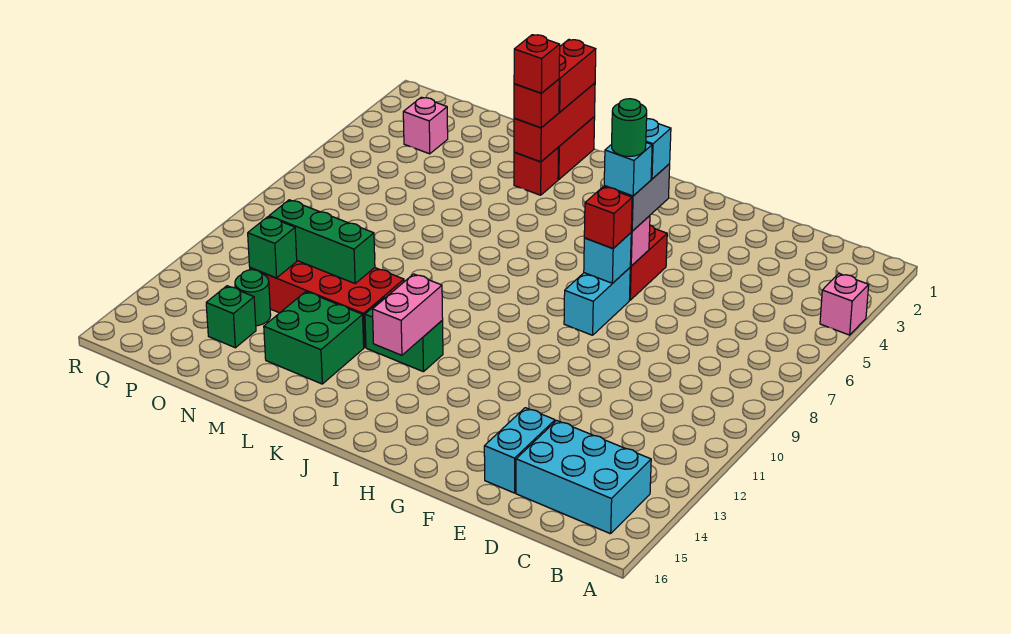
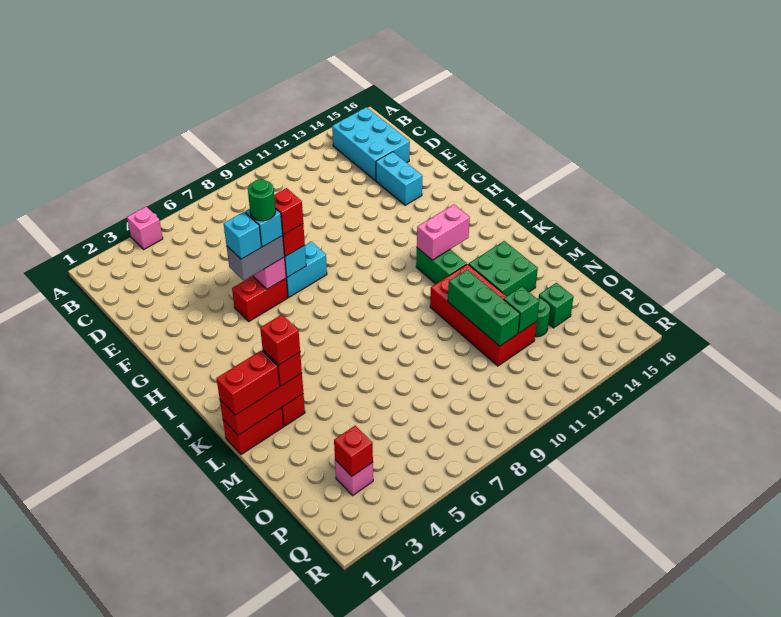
cyan brick E14:E15 level 1 -> cyan brick E14:F14 level 1
none -> red brick G7 level 4
none -> red brick P3 level 2

